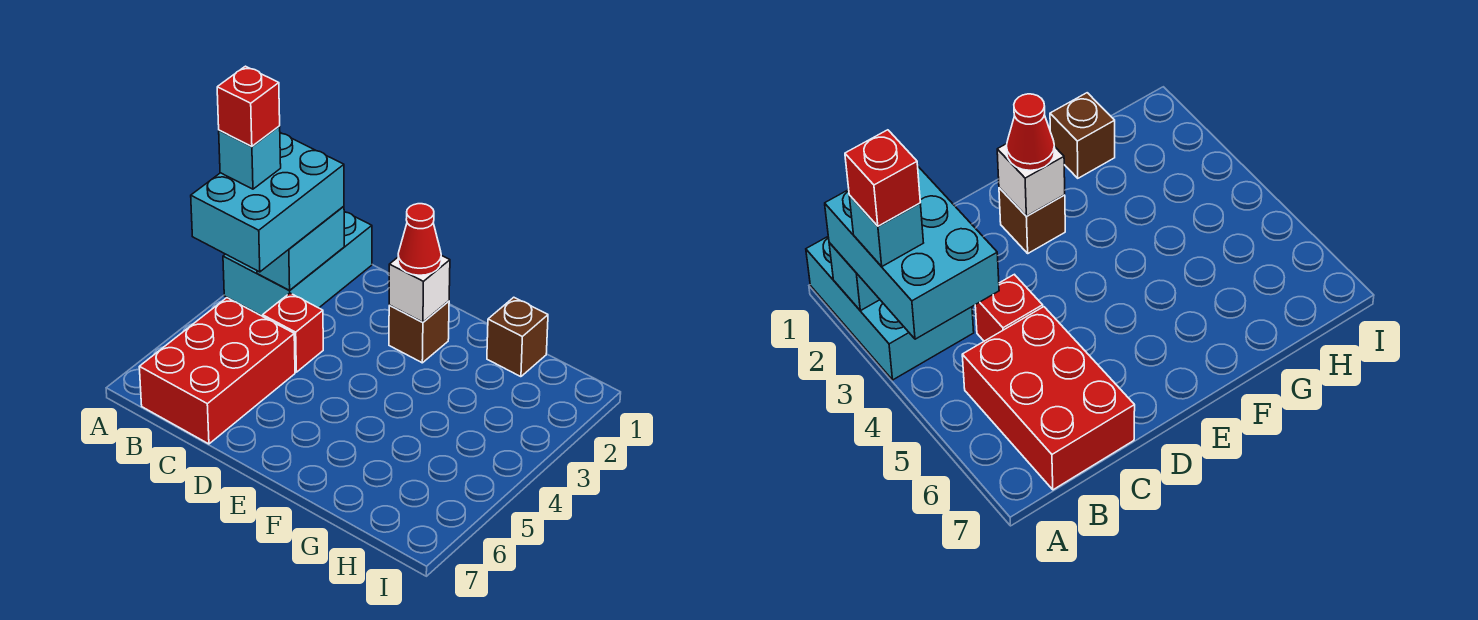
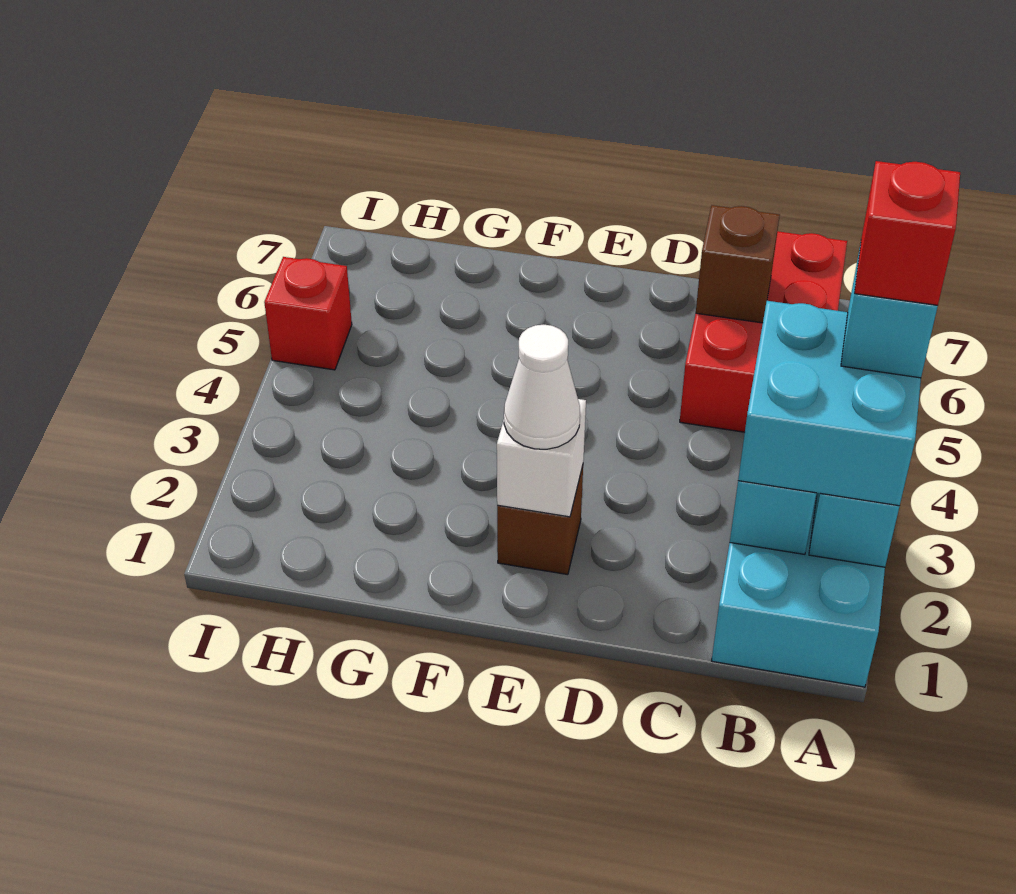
cyan brick A2:B4 level 3 -> cyan brick A2:B3 level 3
red brick C4 level 1 -> red brick I5 level 1
red cone E2 level 3 -> white cone E2 level 3
brown brick G1 level 1 -> brown brick C6 level 2

